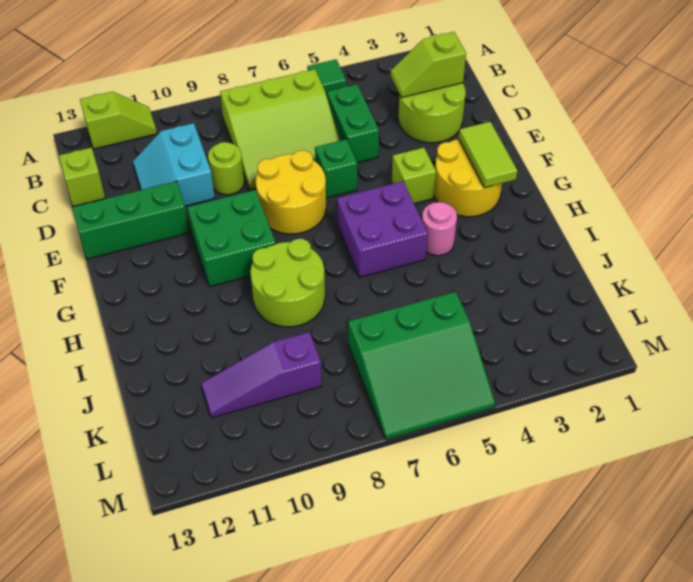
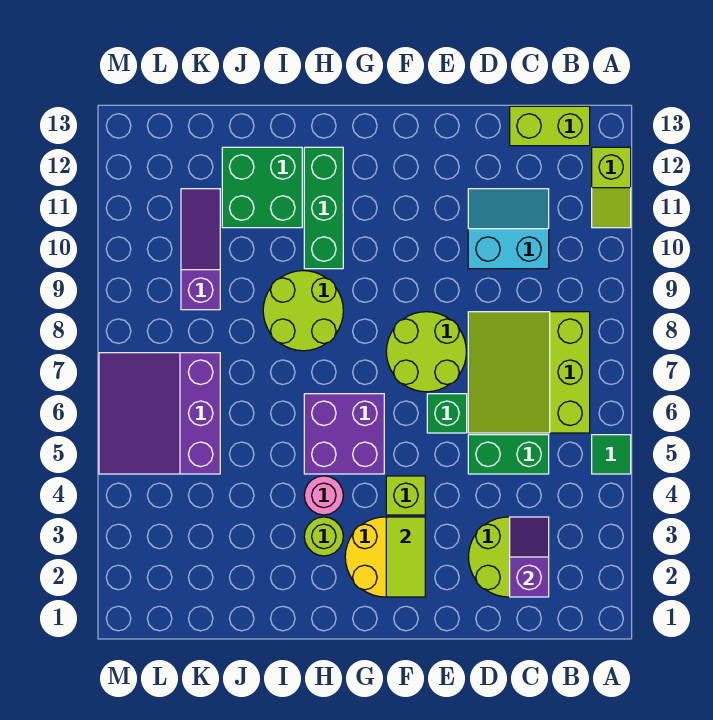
lime slope C2:C3 level 2 top 2 -> purple slope C2:C3 level 2 top 2
lime brick C13 level 1 -> lime brick B13:C13 level 1
lime round brick D9 level 1 -> lime round brick H3 level 1
yellow round brick E7:F8 level 1 -> lime round brick E7:F8 level 1
green brick E11:E13 level 1 -> green brick H10:H12 level 1
lime tile F2:G2 level 2 -> lime tile F2:F3 level 2
green brick F9:G10 level 1 -> green brick I11:J12 level 1
green slope K5:M7 level 1 top K -> purple slope K5:M7 level 1 top K

